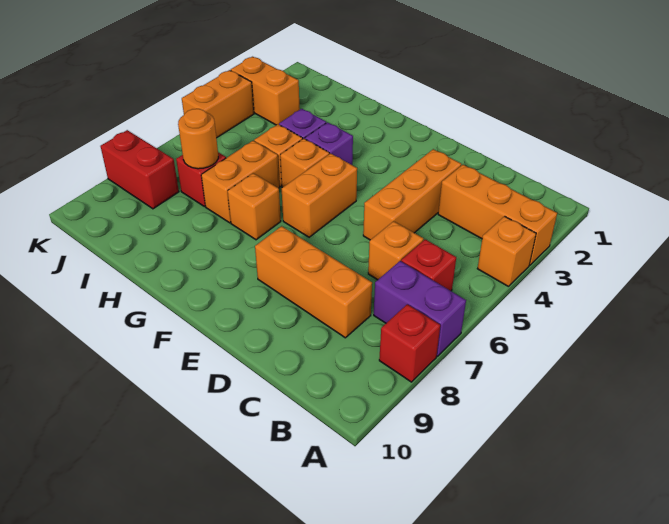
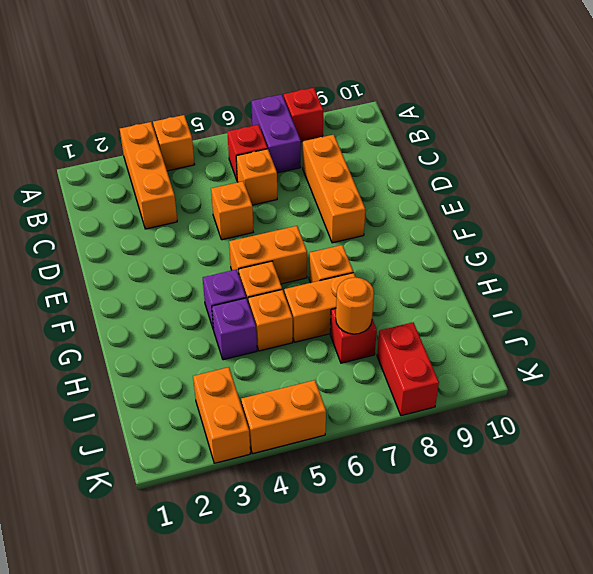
orange brick D3:D5 level 1 -> orange brick D5 level 1

